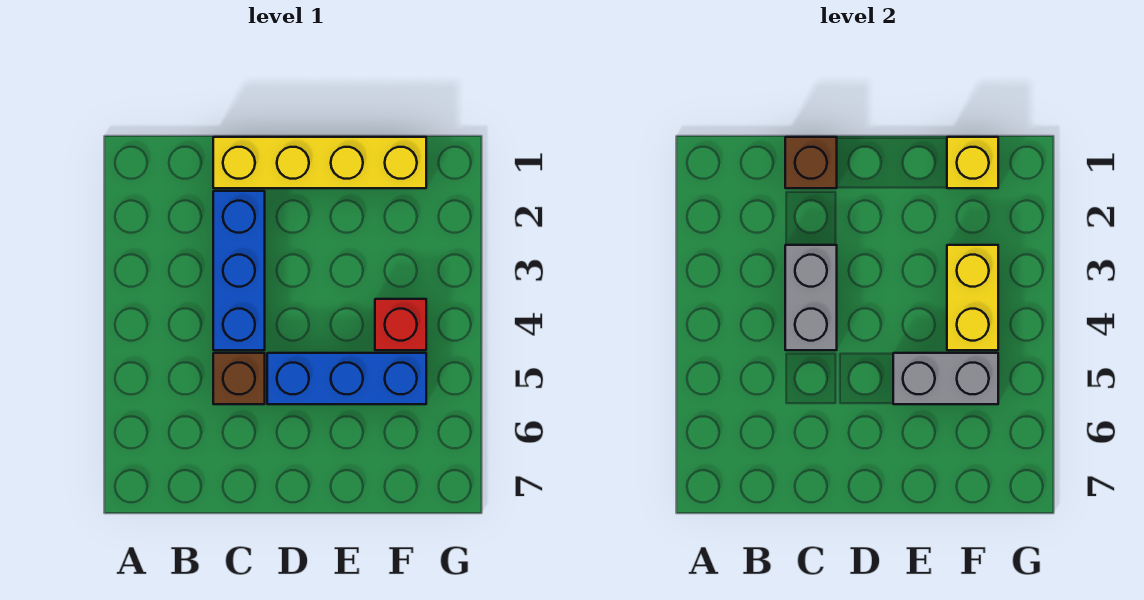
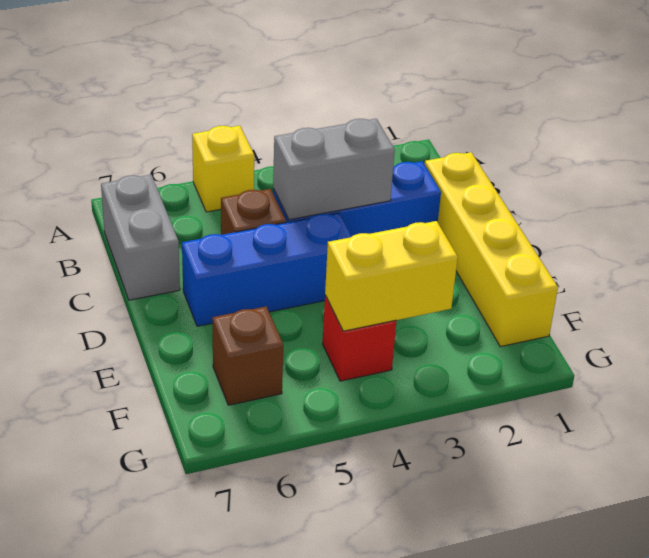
brown brick C1 level 2 -> brown brick F6 level 1
blue brick D5:F5 level 1 -> blue brick D4:D6 level 1
grey brick E5:F5 level 2 -> grey brick B7:C7 level 1
yellow brick F1 level 2 -> yellow brick A5 level 1

